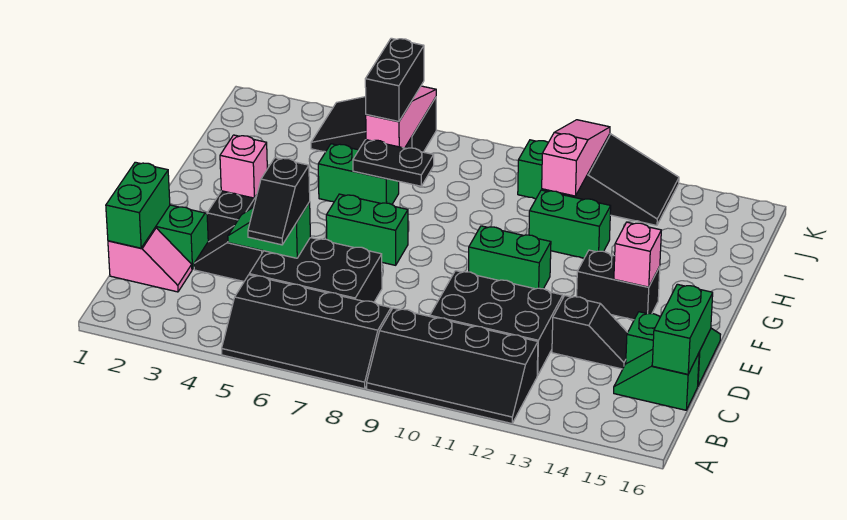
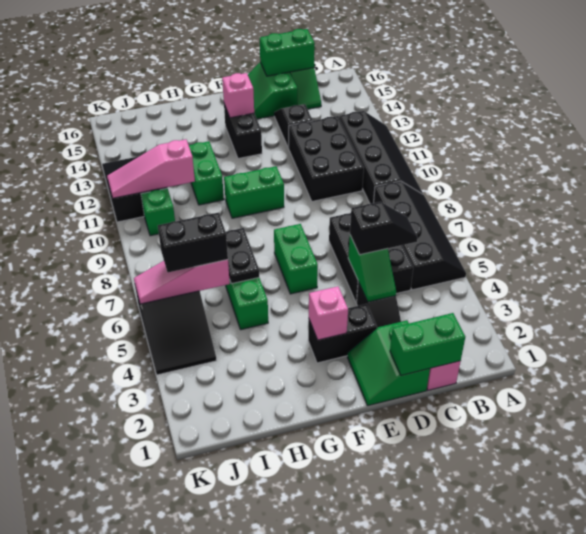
green brick F10:F11 level 1 -> green brick F10:G10 level 1

